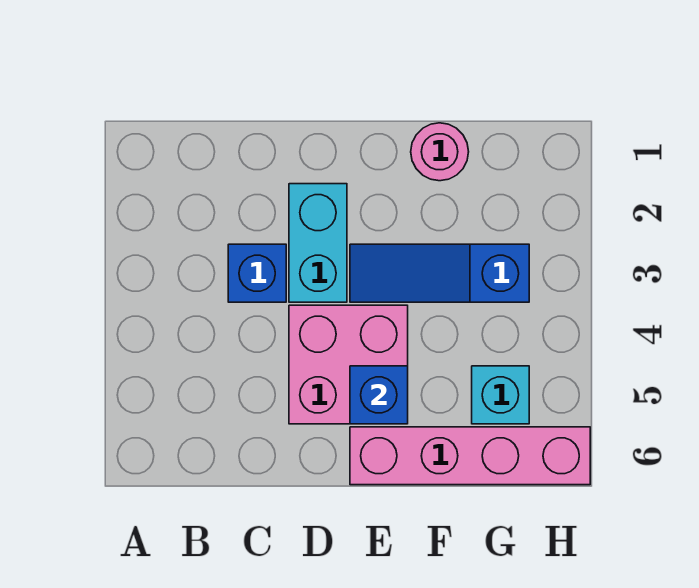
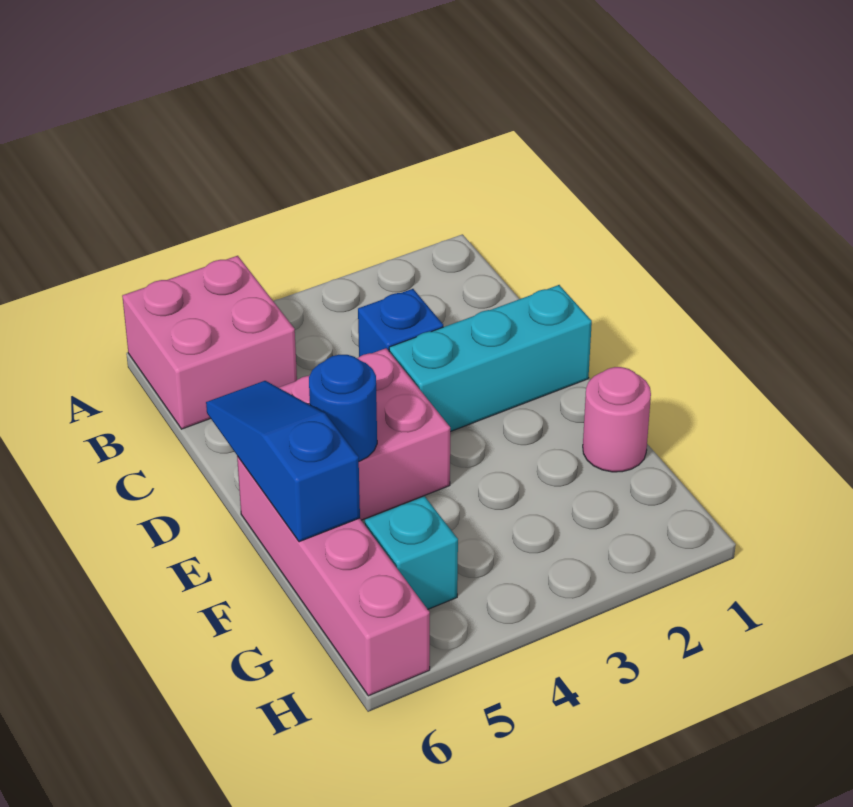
none -> pink brick A5:B6 level 1
cyan brick D2:D3 level 1 -> cyan brick D1:D3 level 1
blue slope E3:G3 level 1 top G -> blue slope D6:F6 level 2 top F
blue brick E5 level 2 -> blue round brick E5 level 2

